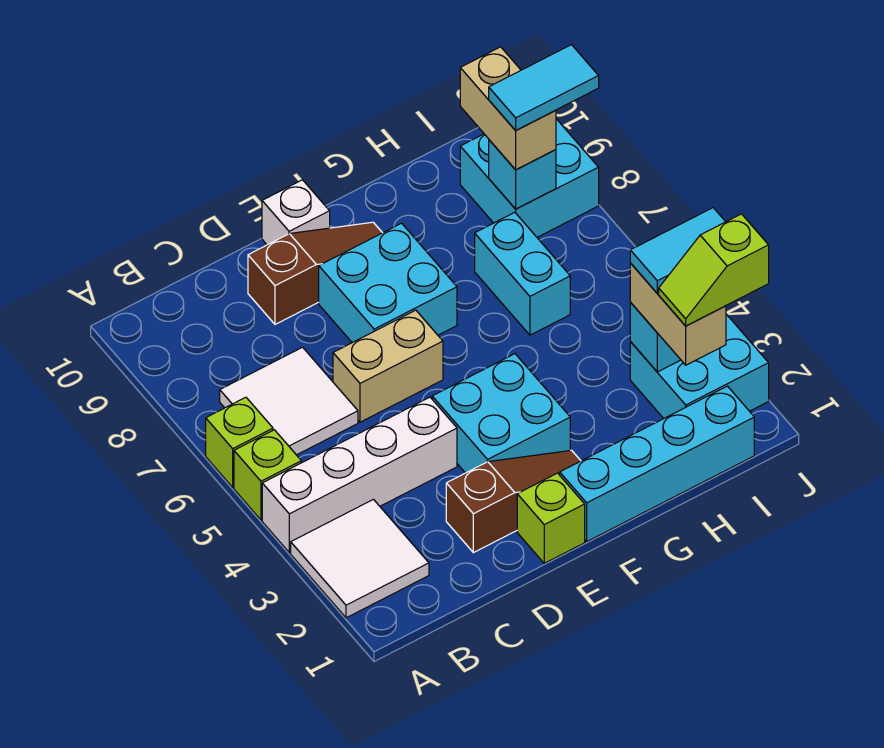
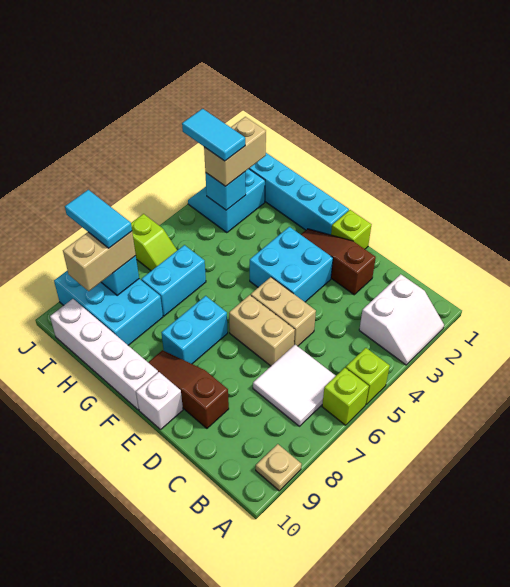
white tile A2:B3 level 1 -> white slope A2:B3 level 1 top B
white brick A4:D4 level 1 -> white brick F10:I10 level 1
none -> tan plate A9 level 1
none -> tan brick D5:E5 level 1
cyan brick E7:F8 level 1 -> cyan brick F7:F8 level 1
cyan brick I2:J3 level 1 -> cyan slope I2:J3 level 1 top I
lime slope I2:J2 level 4 top J -> lime slope I6:J6 level 1 top J
cyan brick I8:J9 level 1 -> cyan brick H8:J9 level 1

